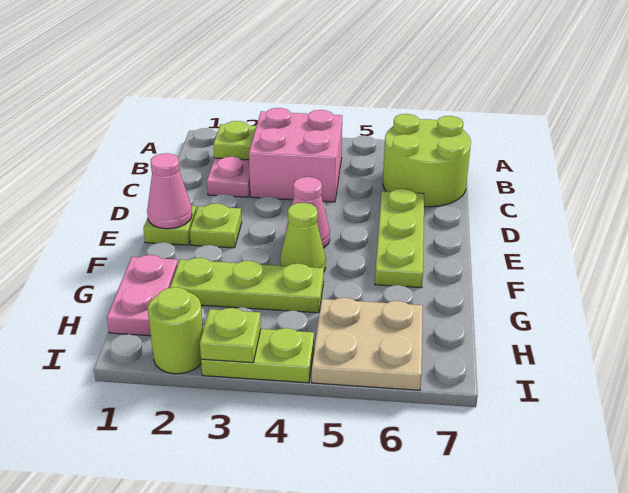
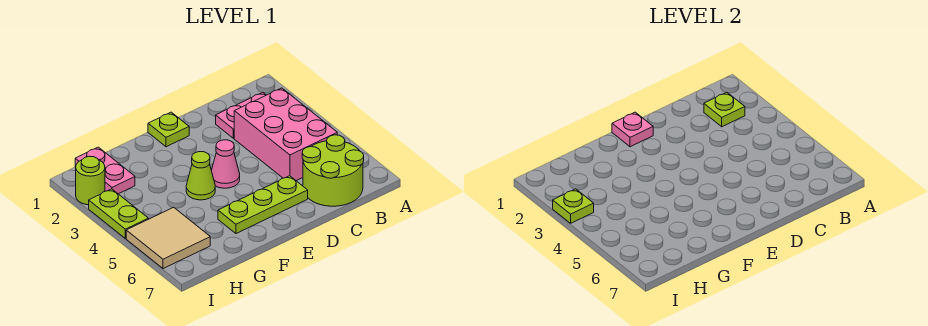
pink brick B3:C4 level 1 -> pink brick B3:C5 level 1
pink cone E1 level 2 -> pink plate E1 level 2
lime plate E2 level 1 -> none
pink plate G1:H1 level 1 -> pink plate H1:H2 level 1
lime plate G2:G4 level 1 -> none
tan plate H5:I6 level 1 -> tan tile H5:I6 level 1

